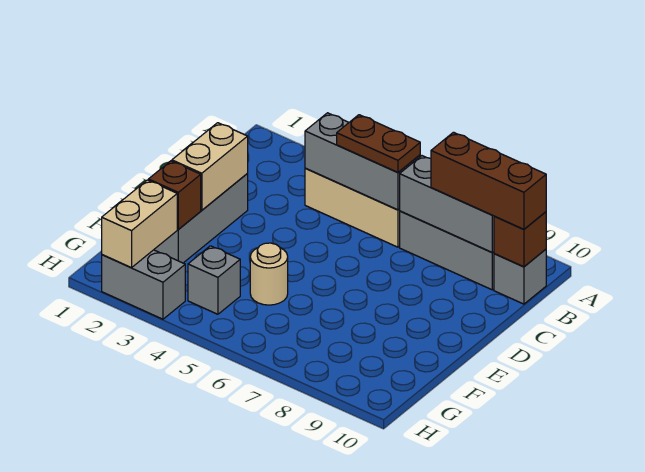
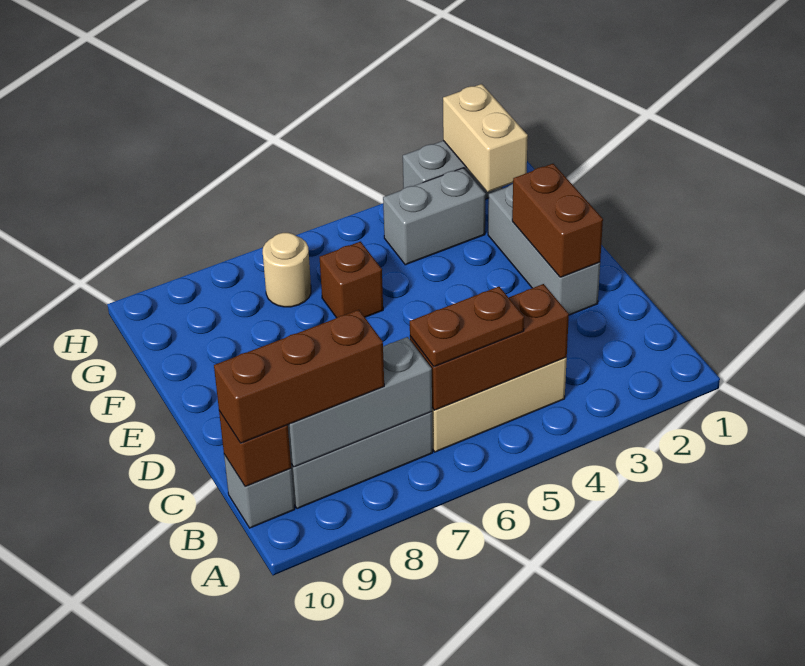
grey brick B4:B6 level 2 -> brown brick B4:B6 level 2
tan brick D2:E2 level 2 -> brown brick D2:E2 level 2
brown brick F2 level 2 -> brown brick F6 level 1
tan round brick F5 level 1 -> tan round brick G7 level 1
grey brick G4 level 1 -> grey brick G3:G4 level 1

